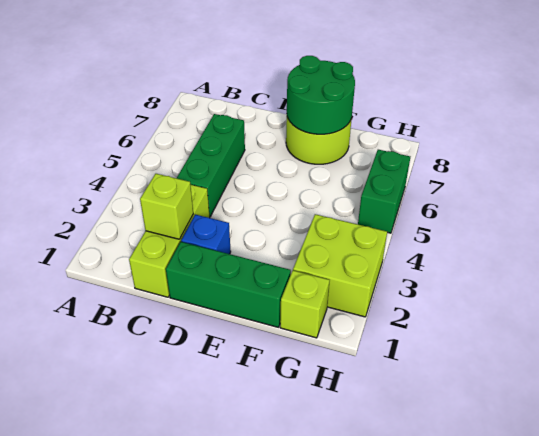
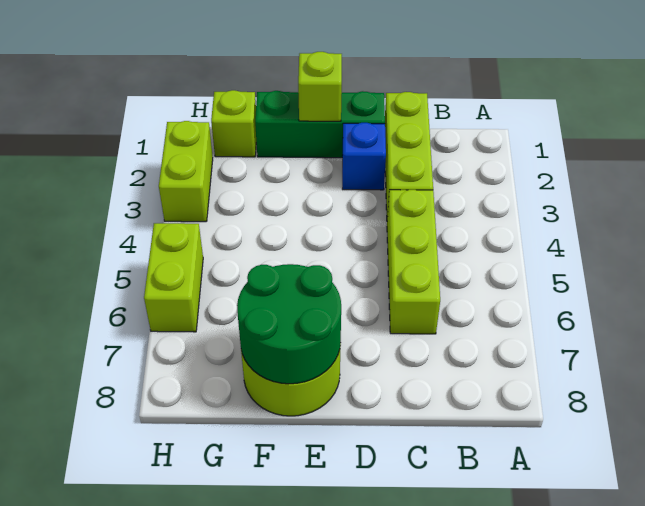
lime brick C2 level 2 -> lime brick E1 level 2
green brick C4:C6 level 1 -> lime brick C4:C6 level 1
lime brick G2:H3 level 1 -> lime brick H2:H3 level 1
green brick H5:H6 level 1 -> lime brick H5:H6 level 1

